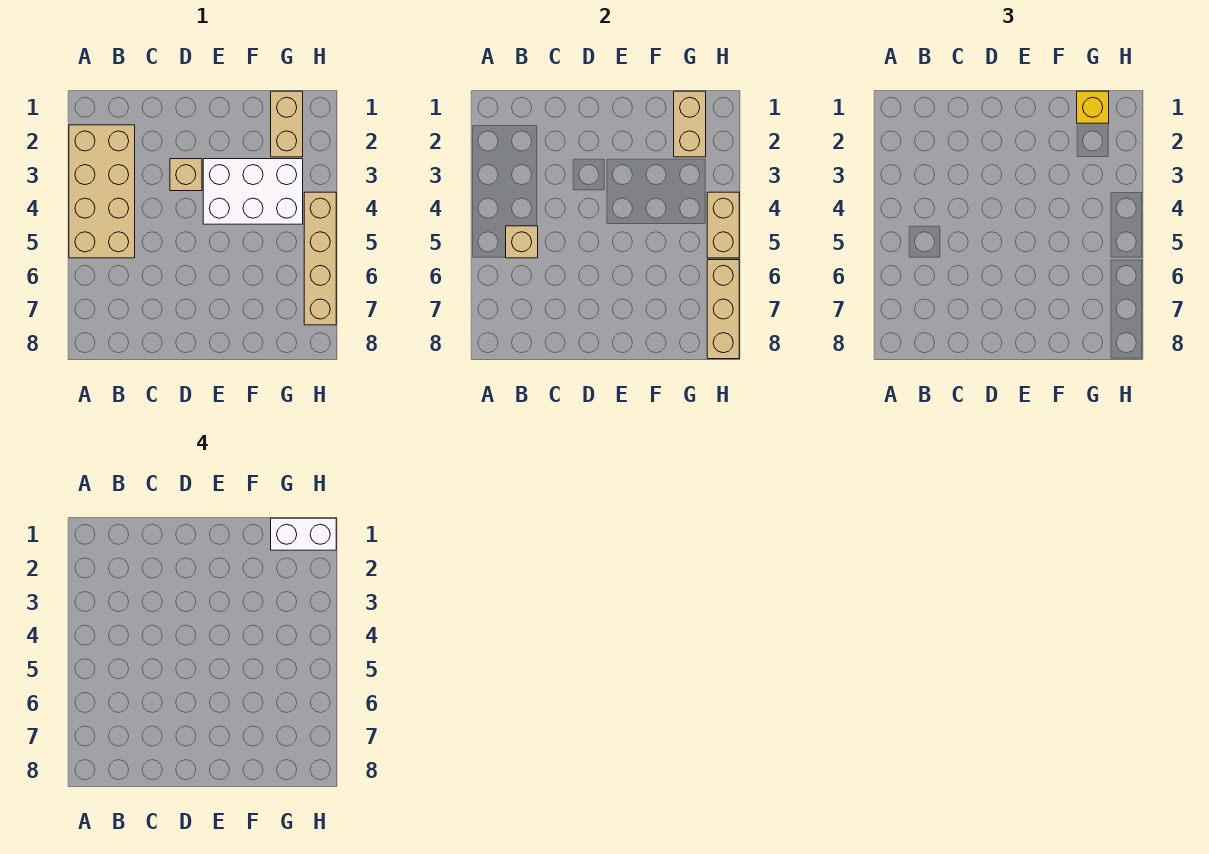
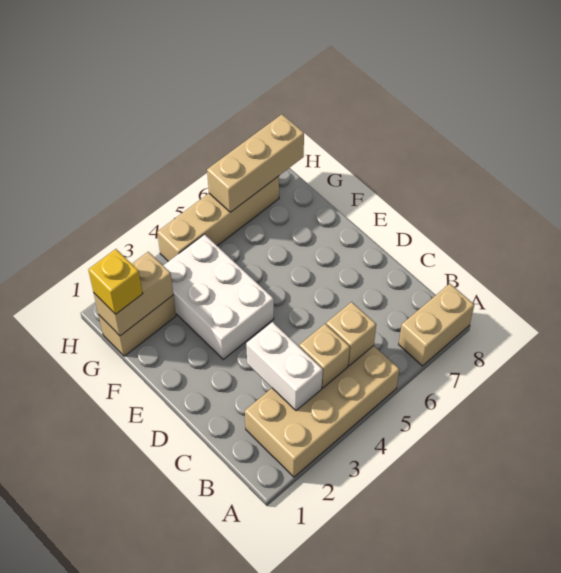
tan brick D3 level 1 -> tan brick B4 level 2
white brick G1:H1 level 4 -> white brick B3:C3 level 2
tan brick H4:H5 level 2 -> tan brick A7:A8 level 1

